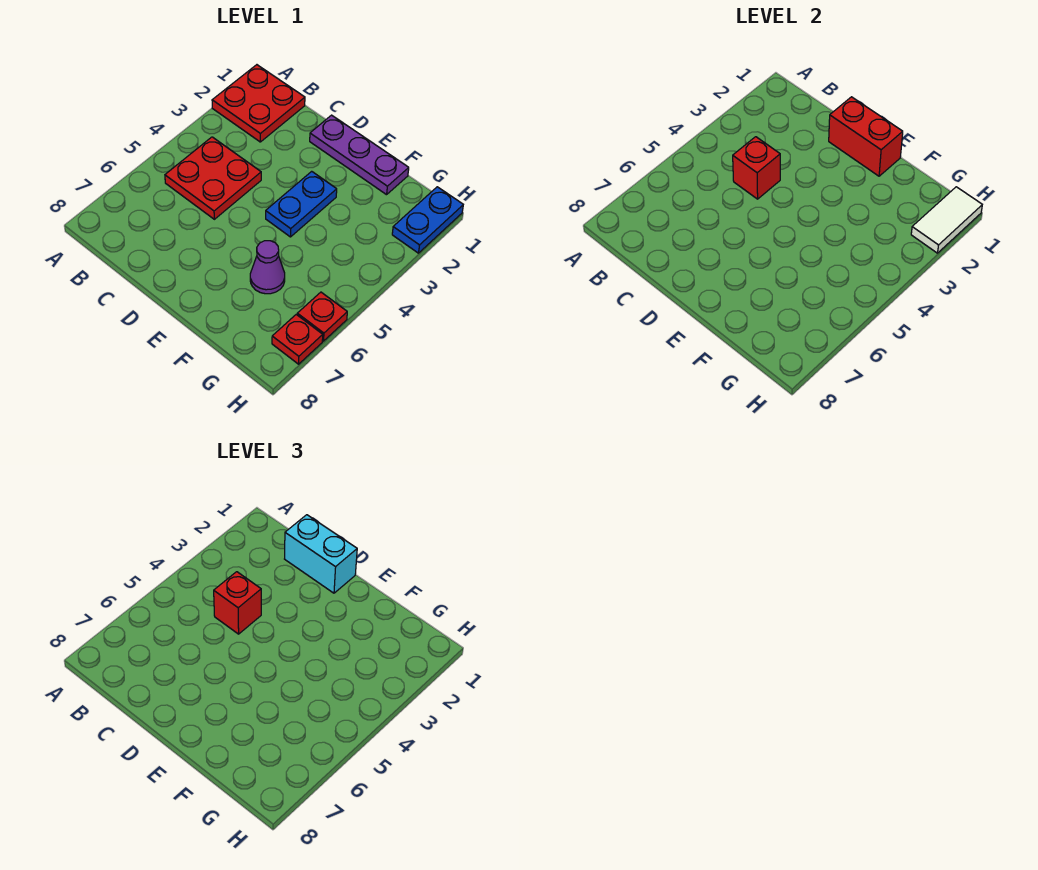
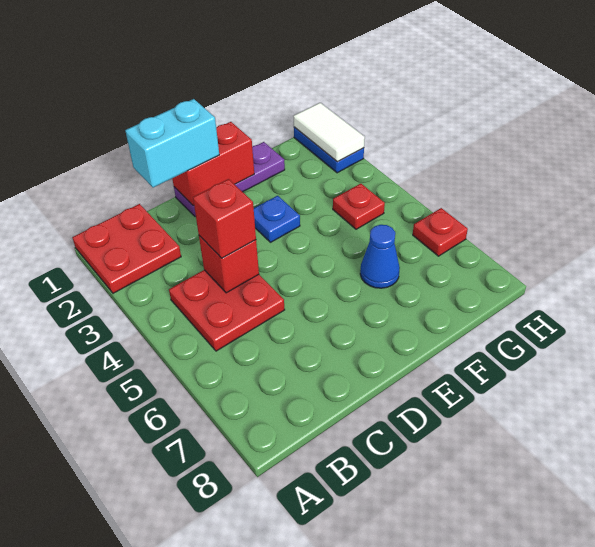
blue plate E3:E4 level 1 -> blue plate E3 level 1
purple cone F6 level 1 -> blue cone F6 level 1
red plate H7 level 1 -> red plate G4 level 1

